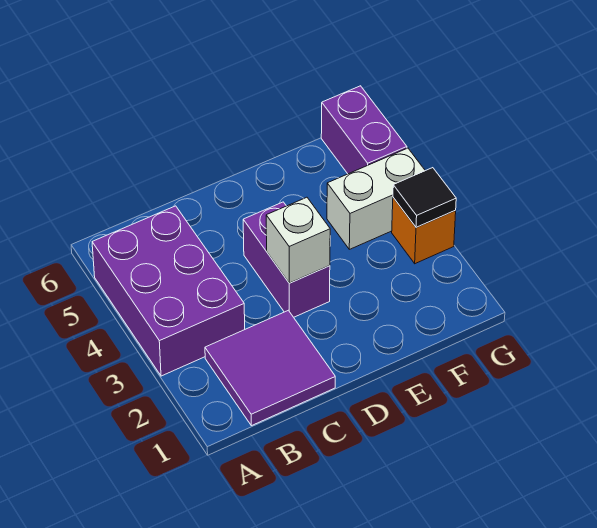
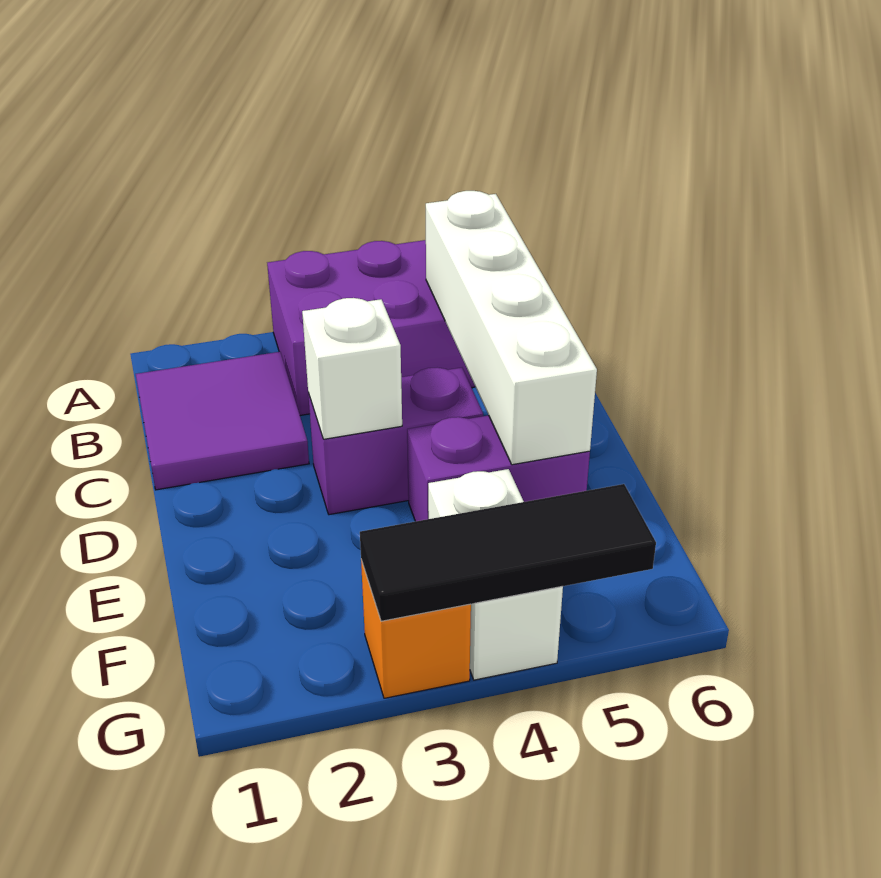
none -> white brick B5:E5 level 2
black tile G3 level 2 -> black tile G3:G5 level 2
purple brick G5:G6 level 1 -> purple brick E4:E5 level 1

